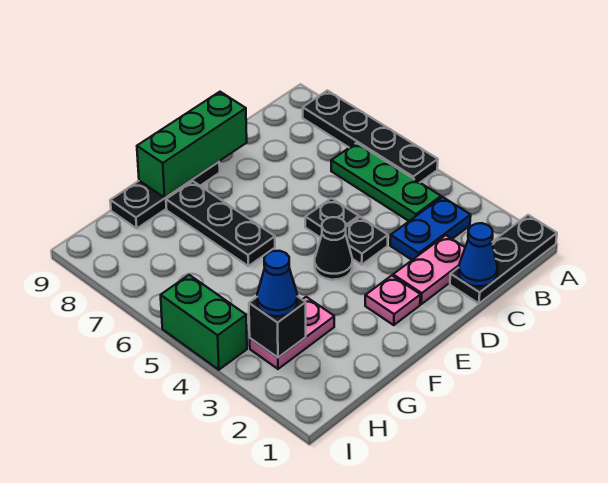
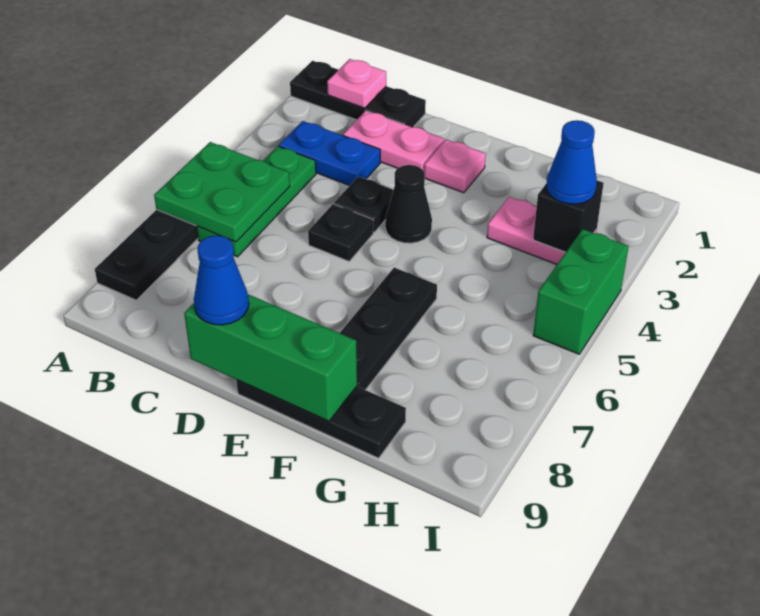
none -> green plate A5:B6 level 2
none -> pink plate B1 level 2
blue cone C1 level 2 -> blue cone D9 level 3

